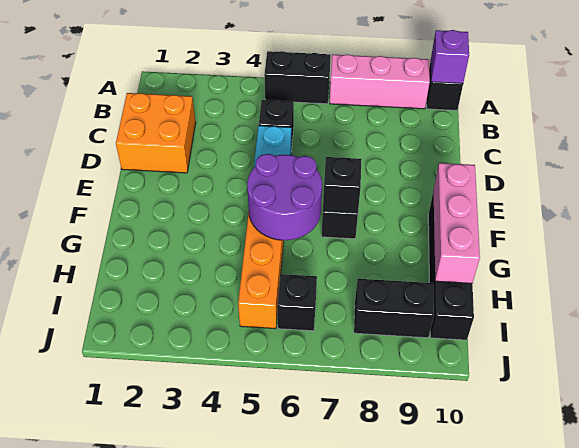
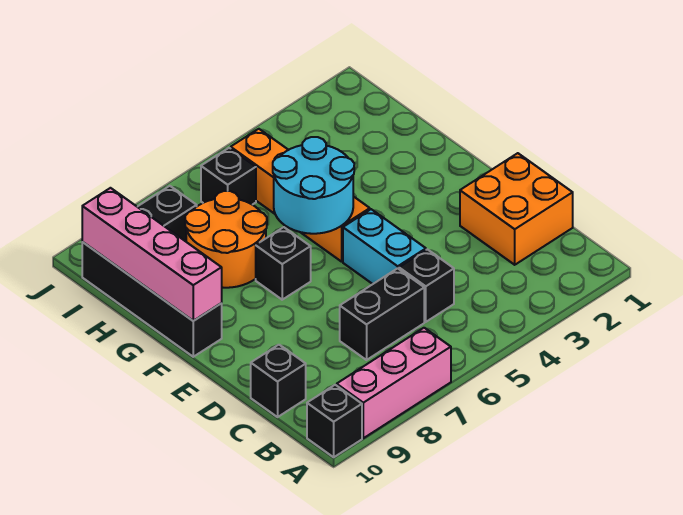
black brick A5:A6 level 1 -> black brick C6:C7 level 1
purple brick A10 level 2 -> none
purple round brick F5:G6 level 2 -> cyan round brick F5:G6 level 2
black brick F7 level 2 -> black brick C10 level 1
pink brick F10:H10 level 2 -> pink brick F10:I10 level 2
none -> orange round brick G7:H8 level 1

